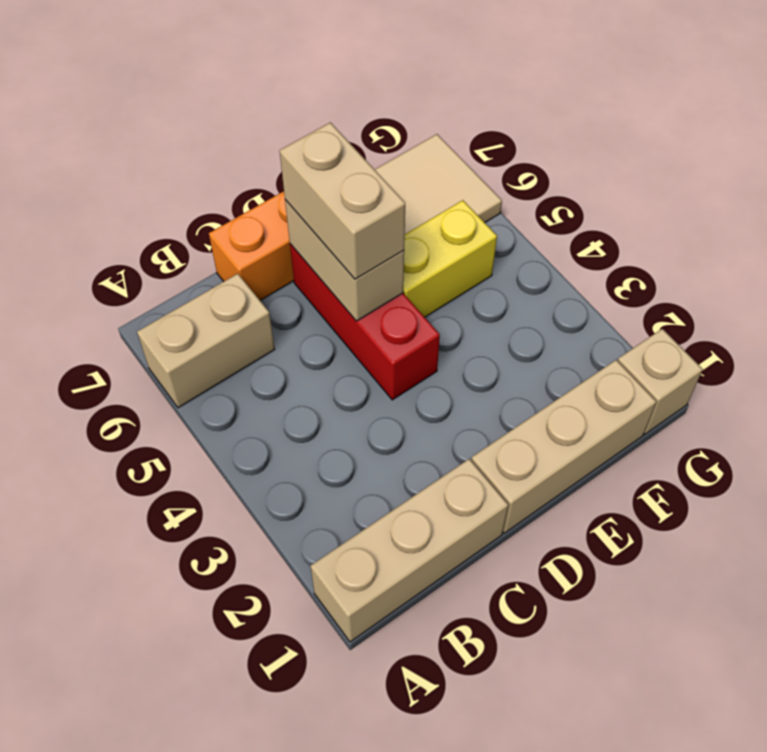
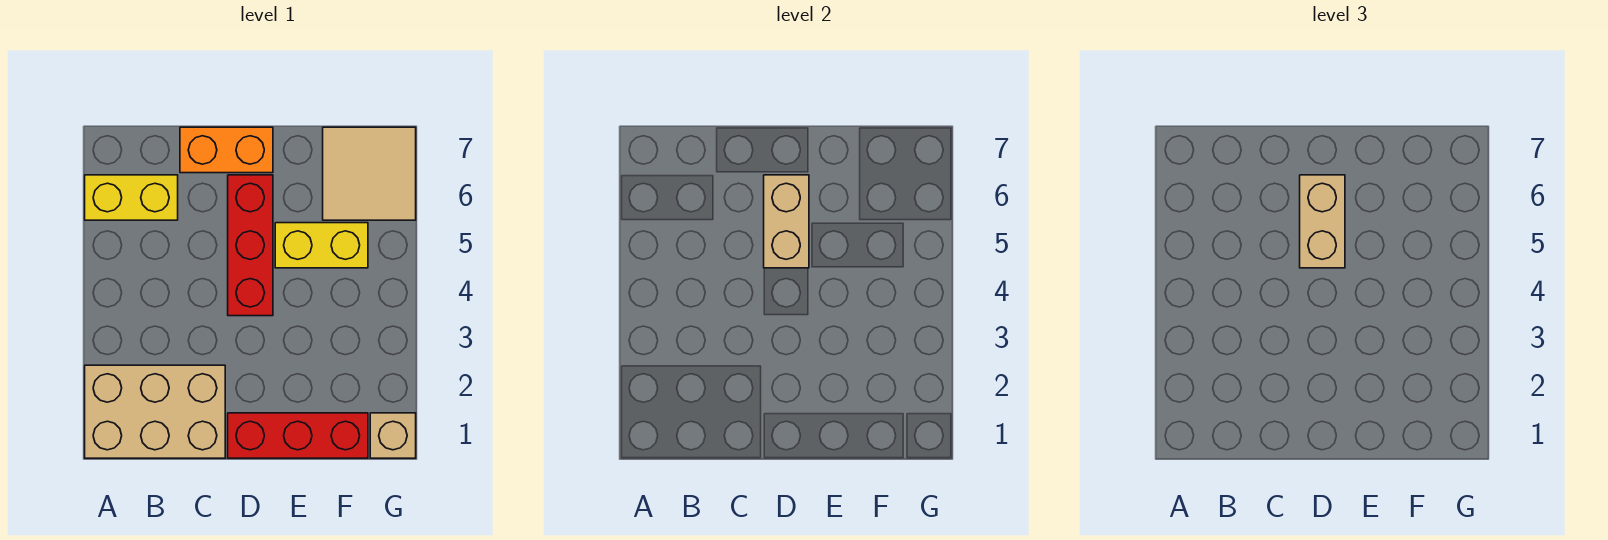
tan brick A1:C1 level 1 -> tan brick A1:C2 level 1
tan brick A6:B6 level 1 -> yellow brick A6:B6 level 1
tan brick D1:F1 level 1 -> red brick D1:F1 level 1

